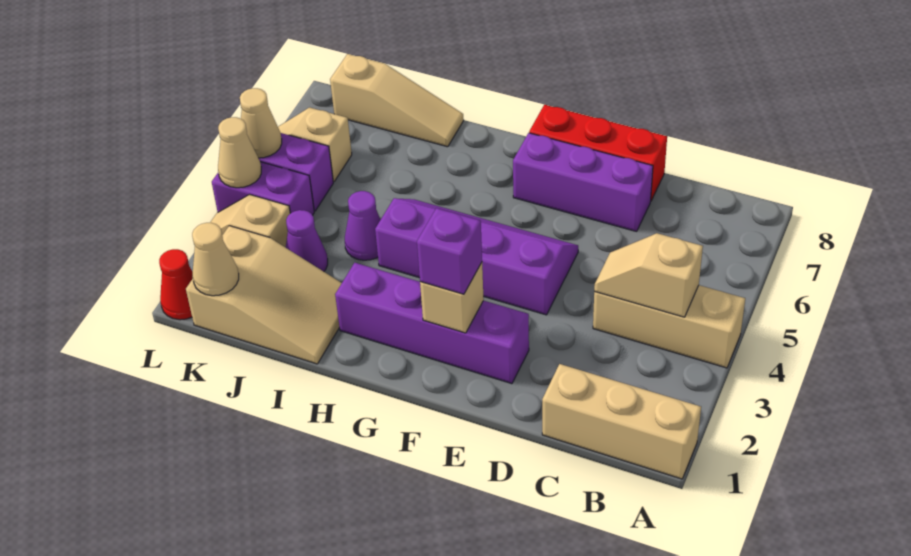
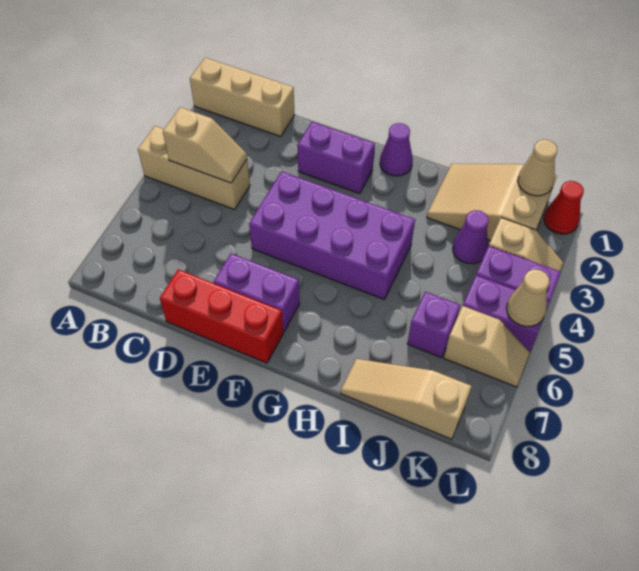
purple brick D7:F7 level 1 -> purple brick E7:F7 level 1
purple brick E2:H2 level 1 -> purple brick E2:F2 level 1
purple slope E4:H5 level 1 top 4 -> purple brick E4:H5 level 1
tan brick F2 level 2 -> none
purple brick F2 level 3 -> purple brick J6 level 1
purple cone I4 level 1 -> purple cone G1 level 1
tan cone L4 level 2 -> none

